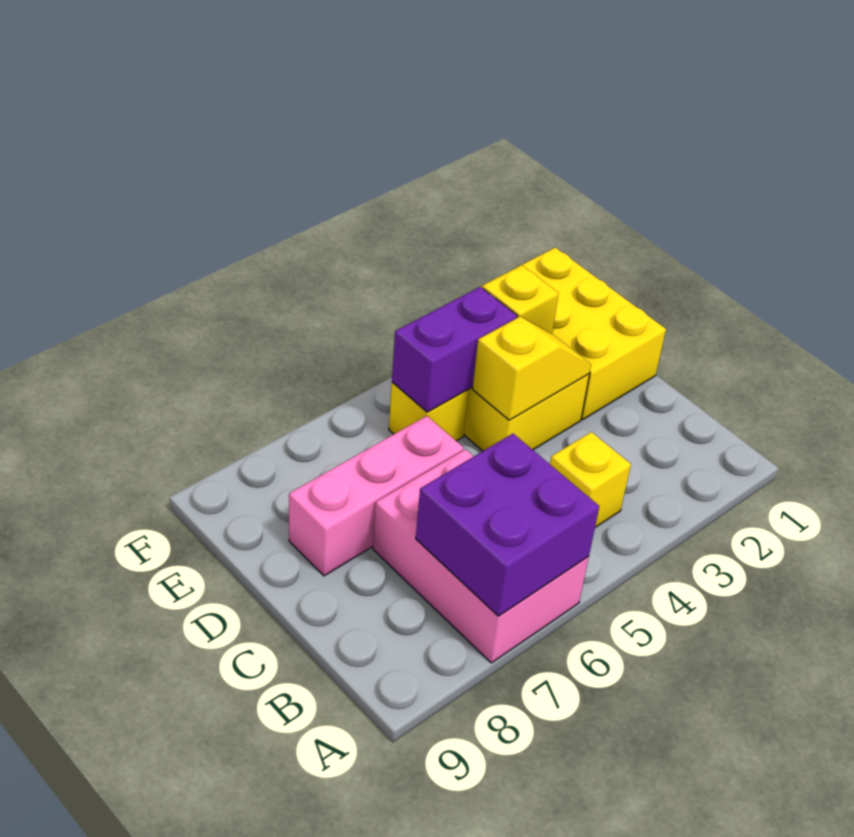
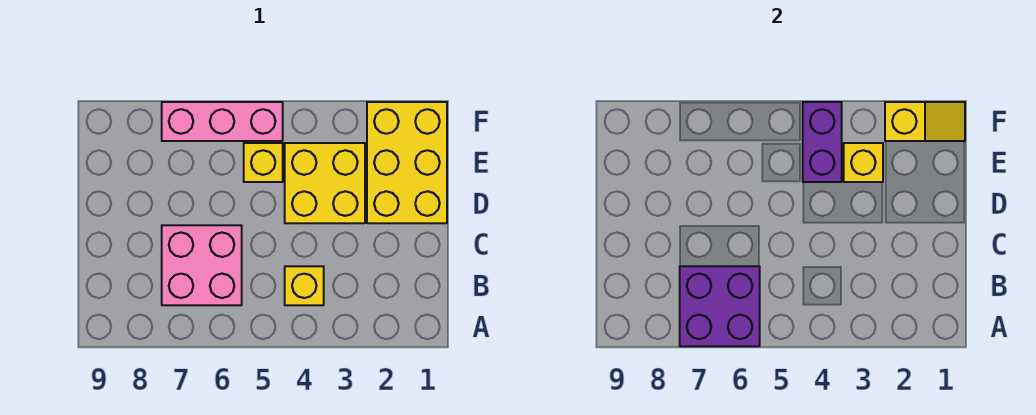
pink brick A6:C7 level 1 -> pink brick B6:C7 level 1
yellow slope D3:D4 level 2 top 4 -> yellow slope F1:F2 level 2 top 2
pink brick D6:D8 level 1 -> pink brick F5:F7 level 1
purple brick E4:E5 level 2 -> purple brick E4:F4 level 2

